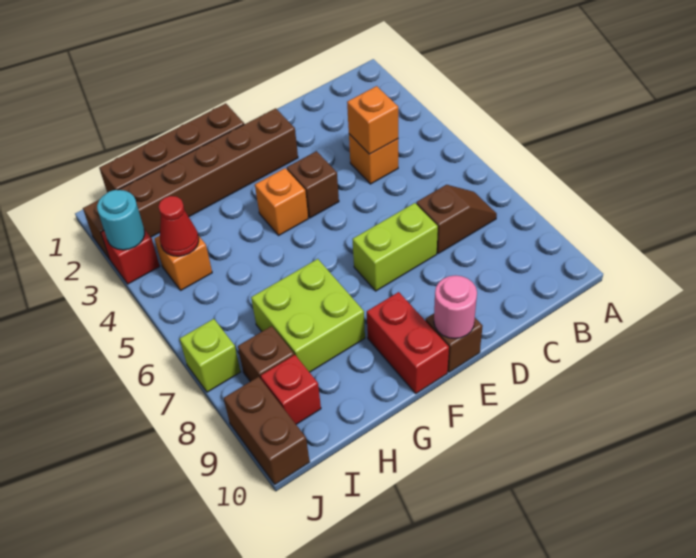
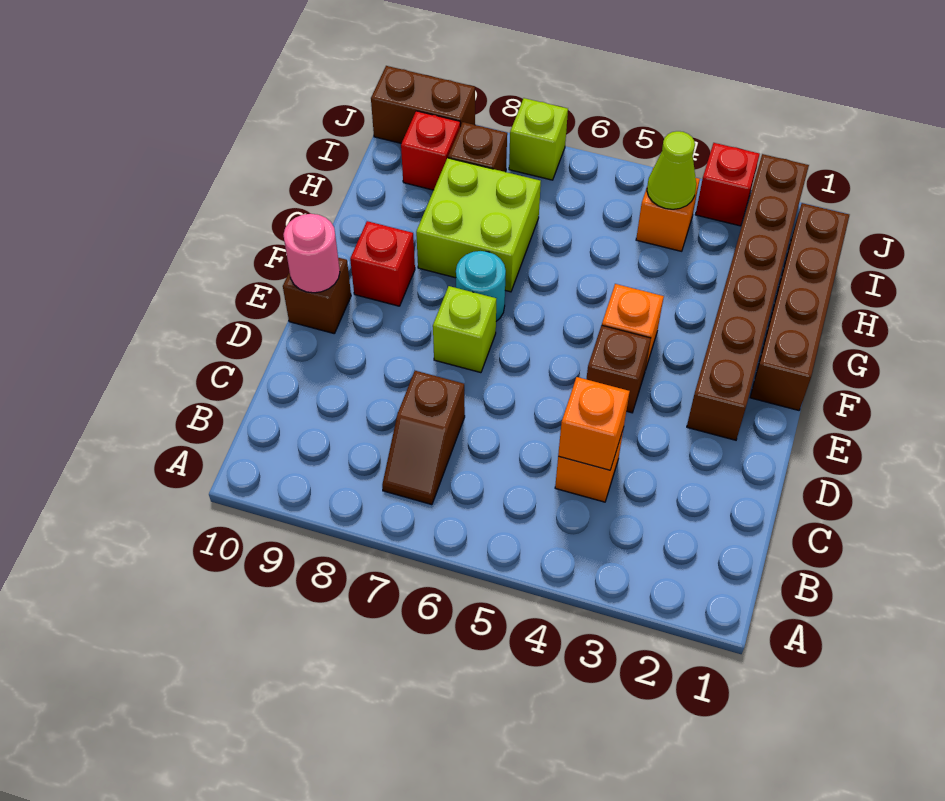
lime brick D7:E7 level 1 -> lime brick E7 level 1
red brick F9:F10 level 1 -> red brick F9 level 1
red cone I4 level 2 -> lime cone I4 level 2
cyan round brick J3 level 2 -> cyan round brick F7 level 1

